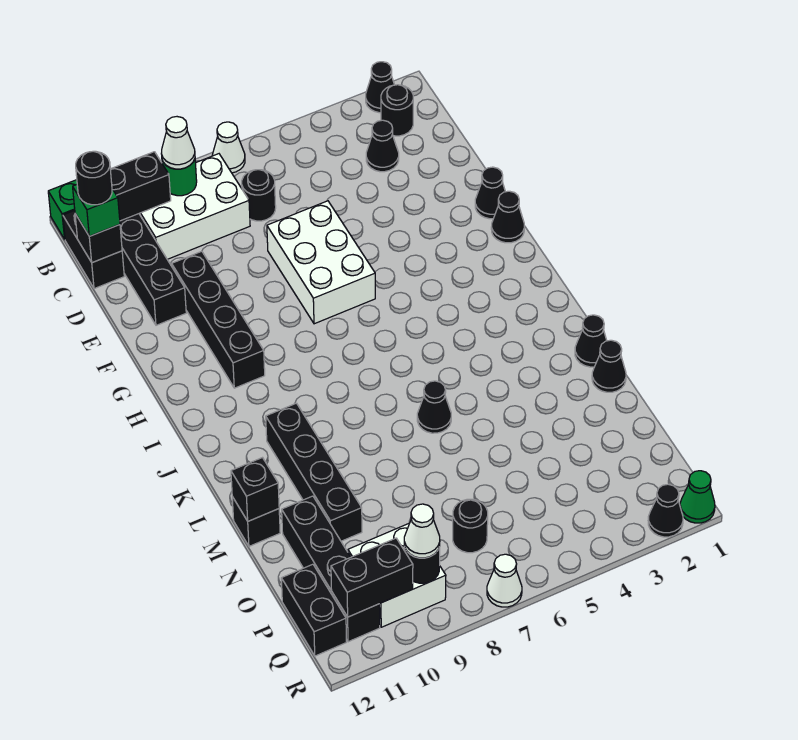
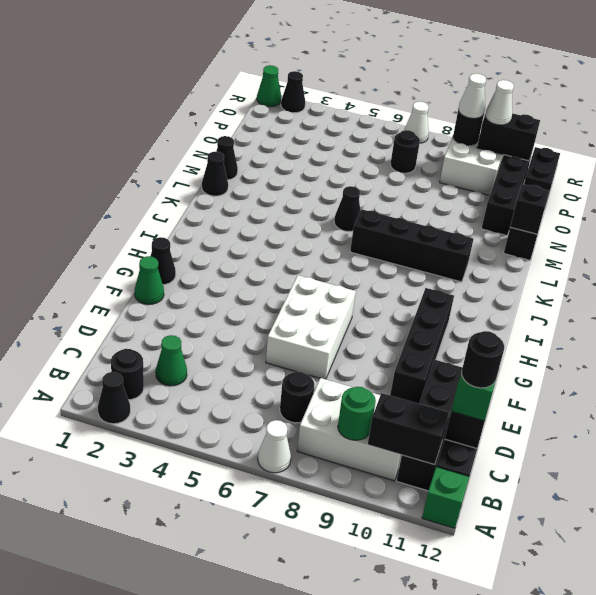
white cone B9 level 3 -> white cone Q10 level 3
black cone C3 level 1 -> green cone C3 level 1
black cone F1 level 1 -> green cone F1 level 1
black brick K10:N10 level 1 -> black brick K7:K10 level 1

